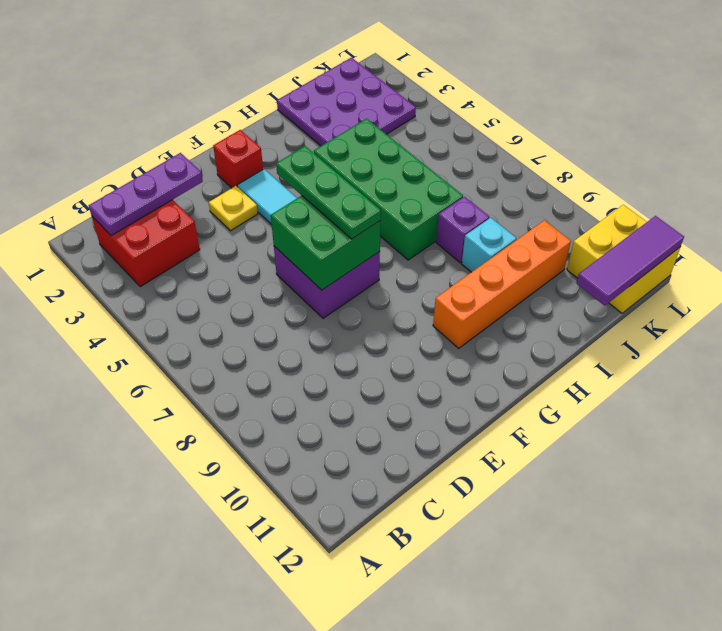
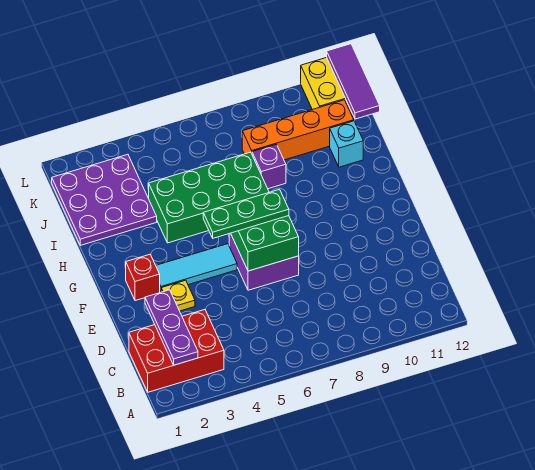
red brick B2:C3 level 1 -> red brick B1:C3 level 1
orange brick G10:J10 level 1 -> orange brick J8:J11 level 1
cyan brick I9 level 1 -> cyan brick I11 level 1

